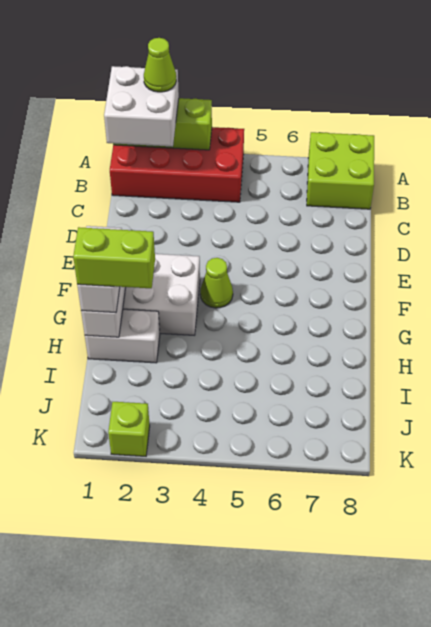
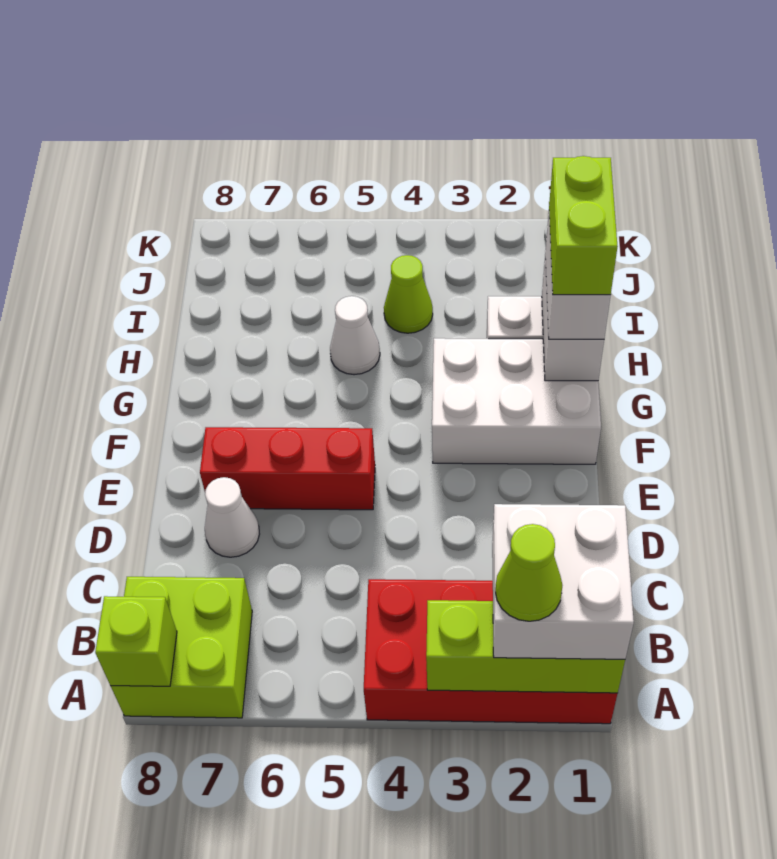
none -> white cone D7 level 1
none -> red brick E5:E7 level 1
lime cone F4 level 1 -> lime cone I4 level 1
lime brick H1:H2 level 4 -> lime brick G1:H1 level 4
none -> white cone H5 level 1
lime brick K2 level 1 -> lime brick A8 level 2

